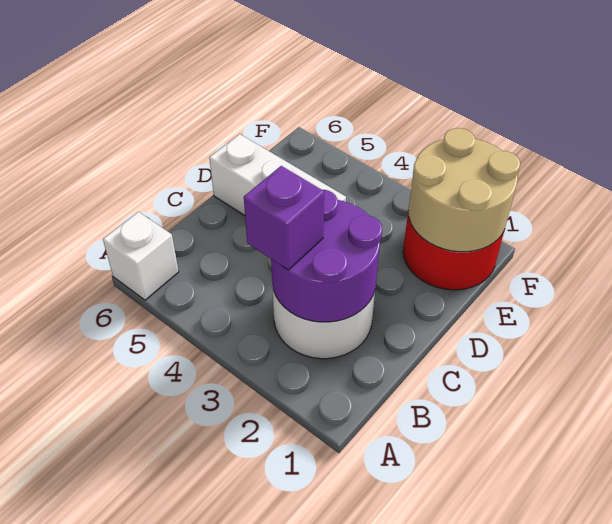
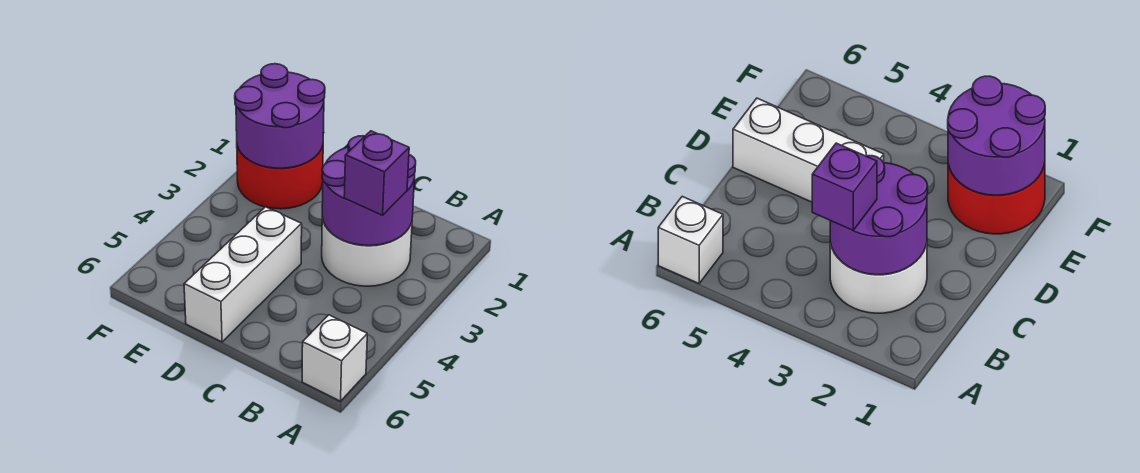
tan round brick E1:F2 level 2 -> purple round brick E1:F2 level 2

